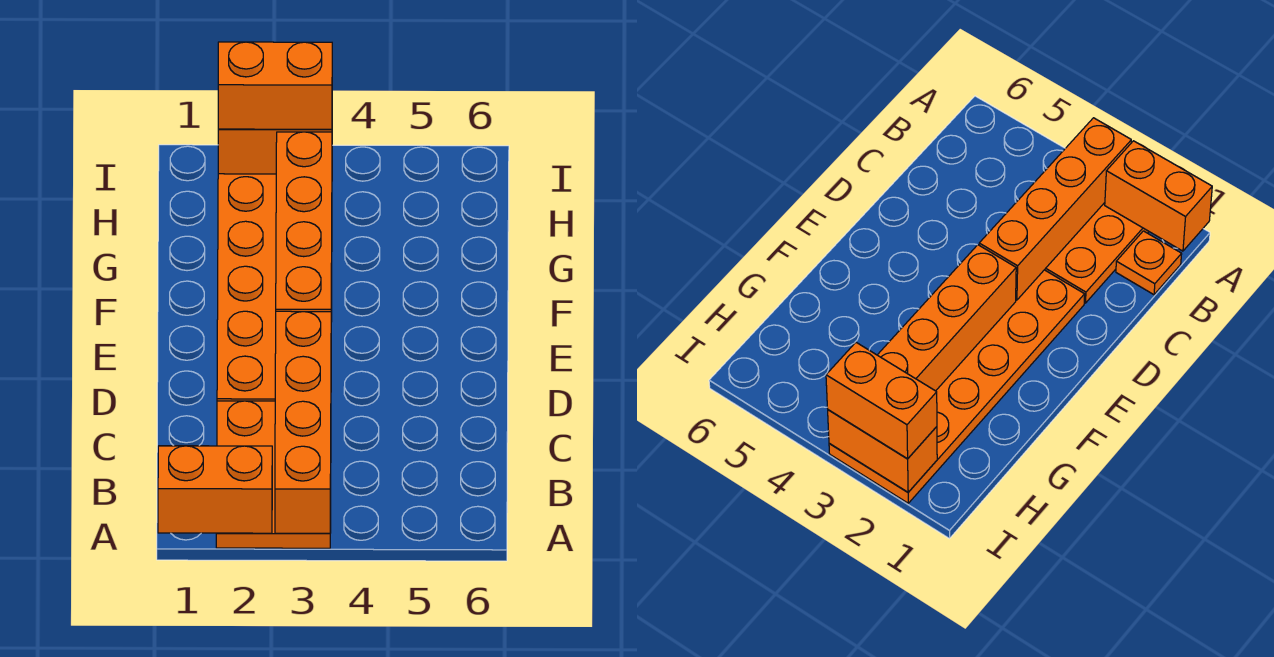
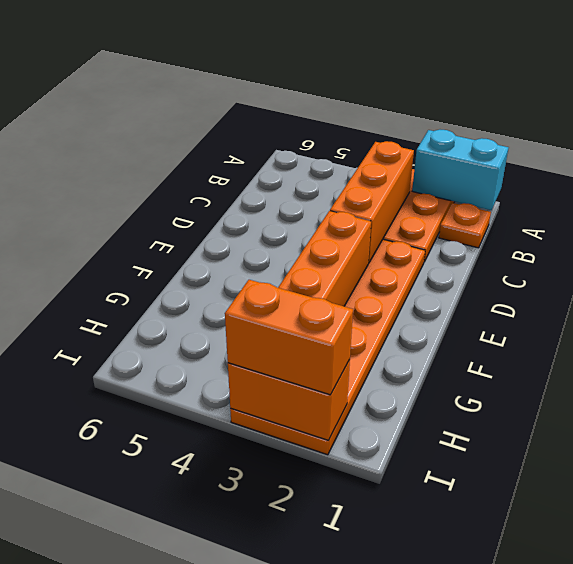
orange brick A1:A2 level 2 -> cyan brick A1:A2 level 2
orange brick A3:D3 level 2 -> orange brick B3:D3 level 2

